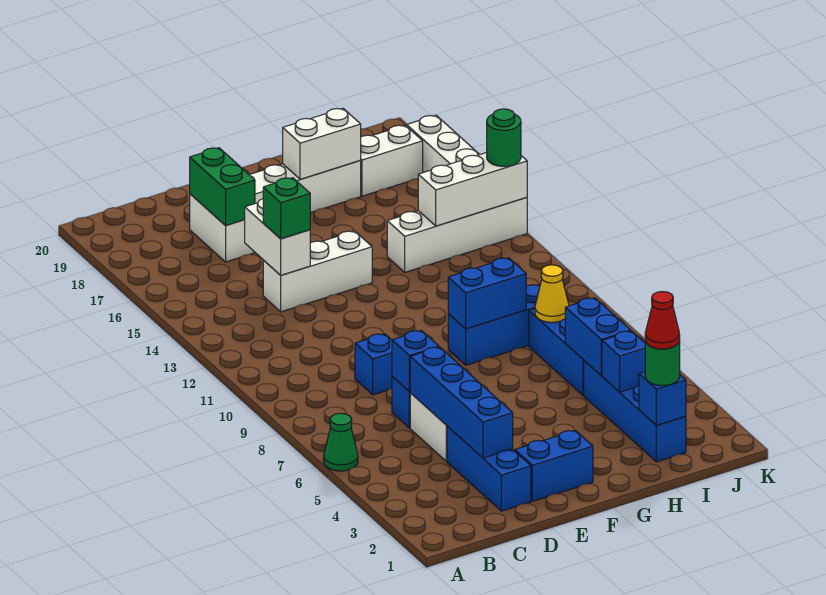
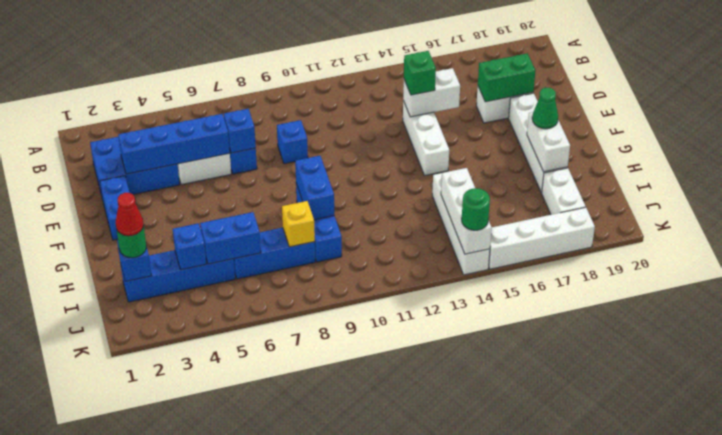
green cone A6 level 1 -> green cone G18 level 3
blue brick D2:D4 level 1 -> blue brick C2:D4 level 1
yellow cone I8 level 2 -> yellow brick I8 level 2

